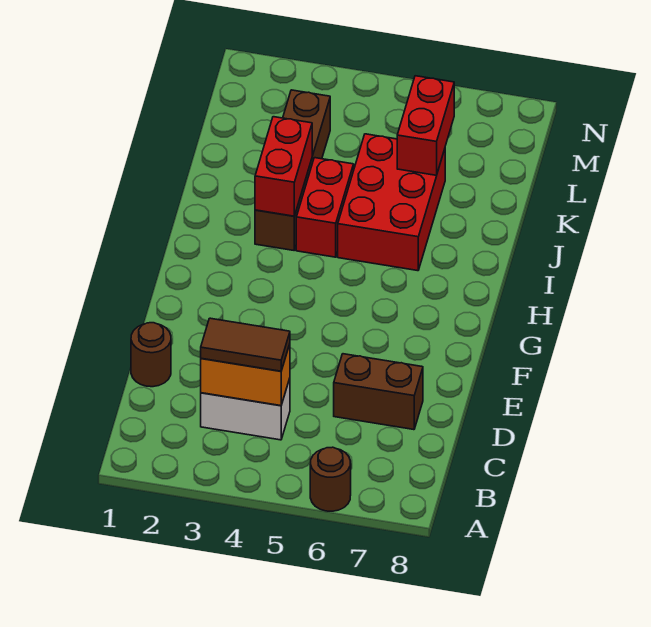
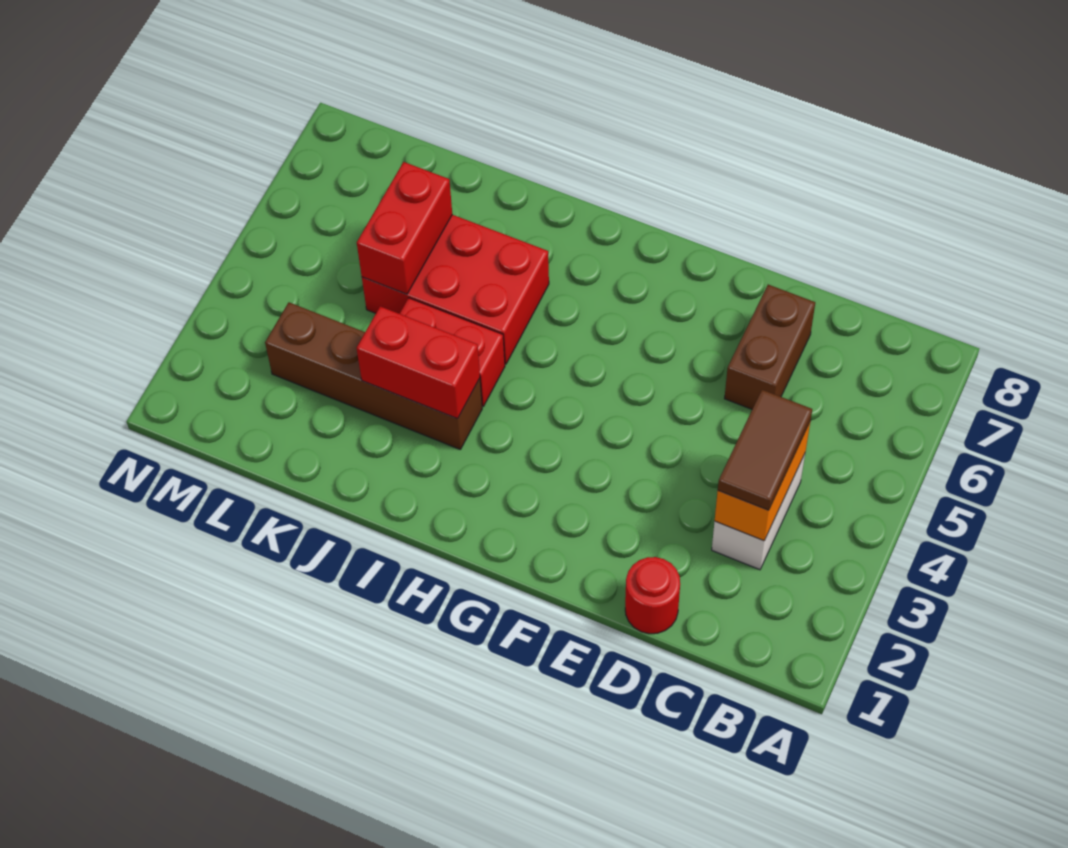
brown round brick A6 level 1 -> none
brown round brick D1 level 1 -> red round brick D1 level 1
red brick K6:L6 level 2 -> red brick K5:K6 level 2

